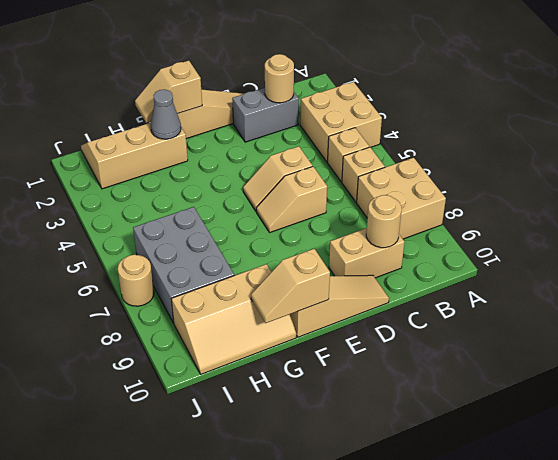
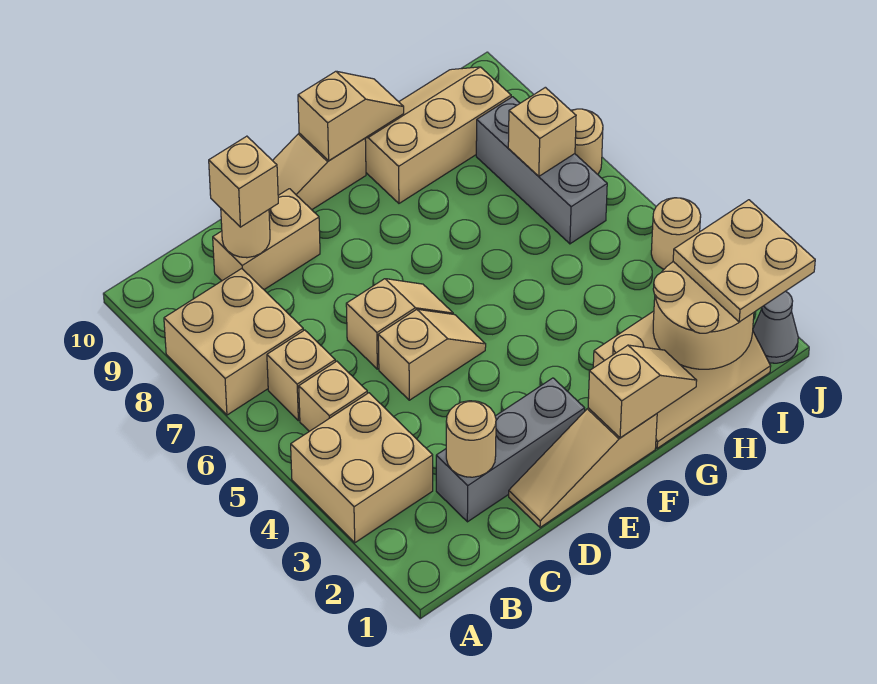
grey brick C2:D2 level 1 -> grey brick C2:E2 level 1
none -> tan brick C9 level 3
grey cone G2 level 2 -> grey cone J1 level 1
none -> tan round brick H1:I2 level 2
grey brick H6:I8 level 1 -> grey brick I6:I8 level 1
none -> tan plate I1:J2 level 3
none -> tan brick I7 level 2
none -> tan round brick J4 level 1

